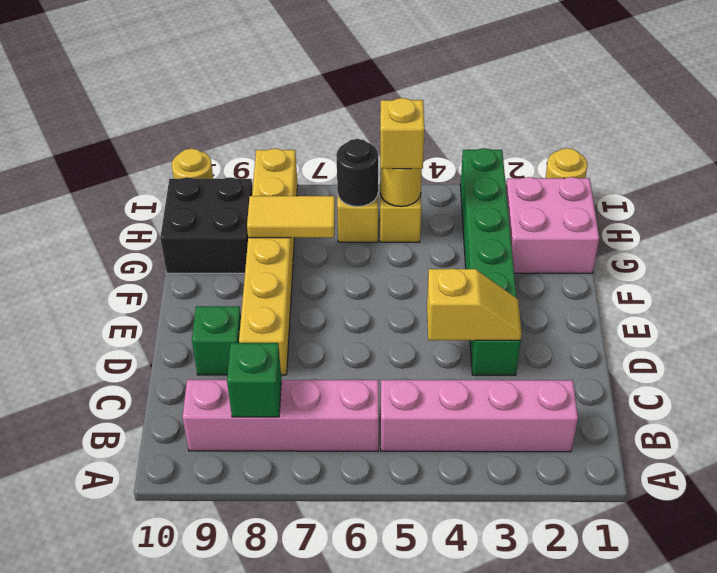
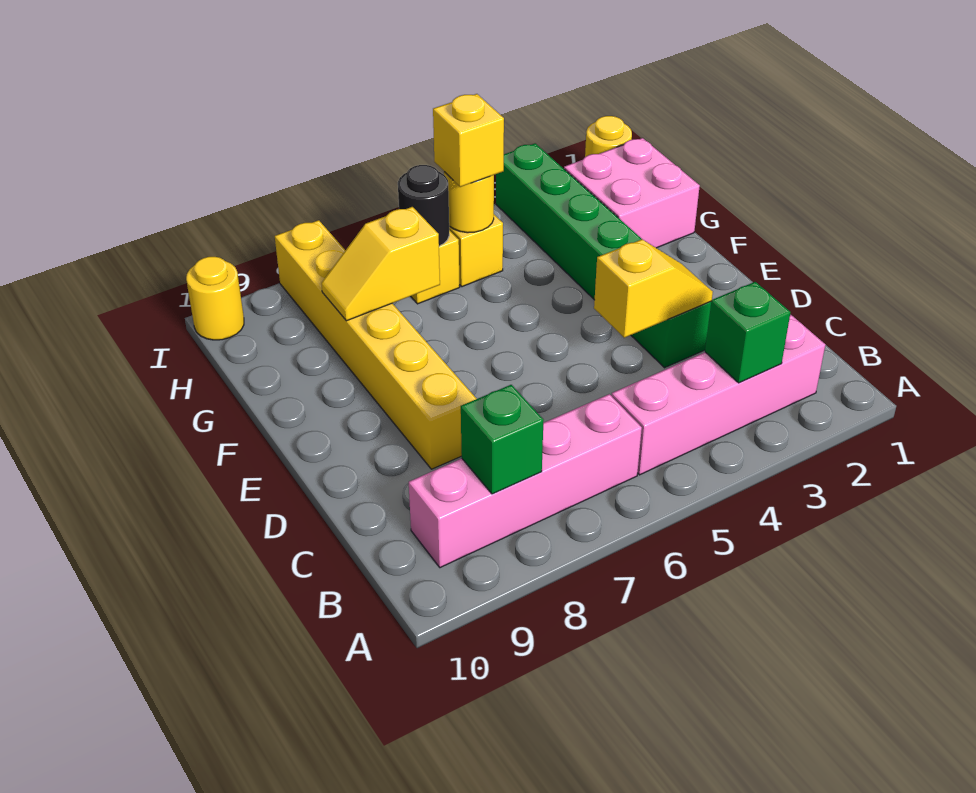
green brick D9 level 1 -> green brick B3 level 2
yellow tile G7:G8 level 2 -> yellow slope G7:G8 level 2 top 7
black brick G9:H10 level 1 -> none

